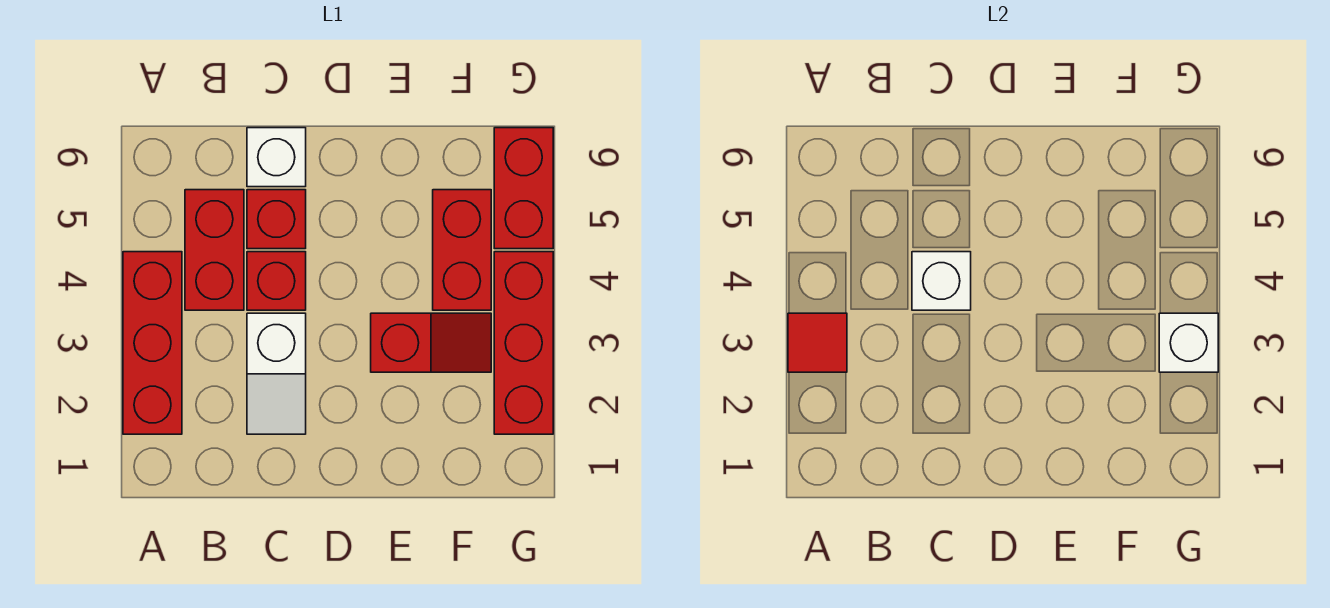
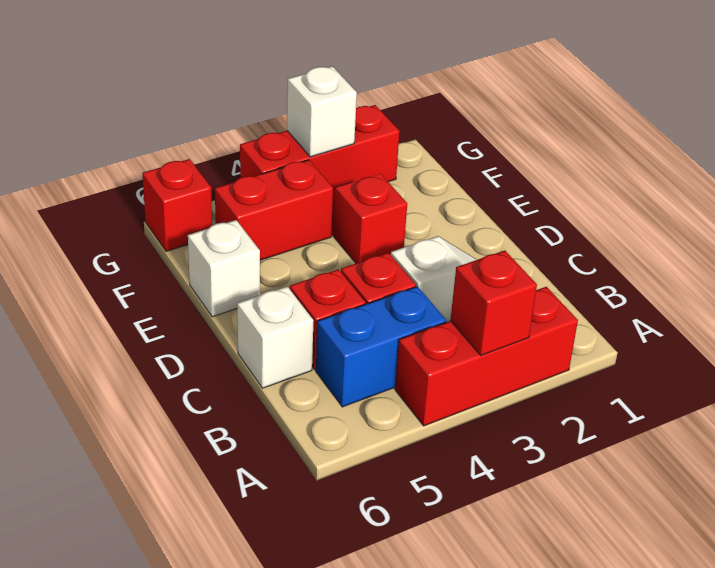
red tile A3 level 2 -> red brick A3 level 2
red brick B4:B5 level 1 -> blue brick B4:B5 level 1
white brick C4 level 2 -> white brick E6 level 1
red brick G5:G6 level 1 -> red brick G6 level 1

